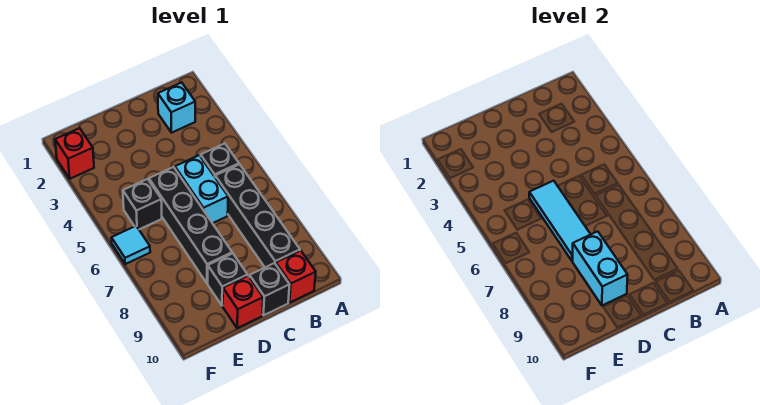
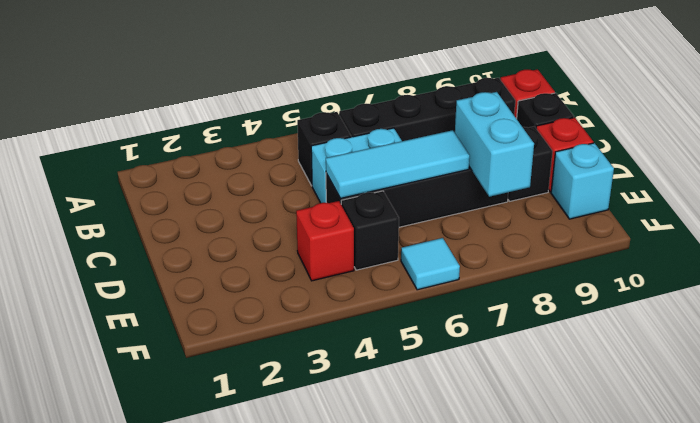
cyan brick B2 level 1 -> cyan brick E10 level 1
cyan brick D8:D9 level 2 -> cyan brick D8:E8 level 2
red brick F2 level 1 -> red brick E4 level 1

